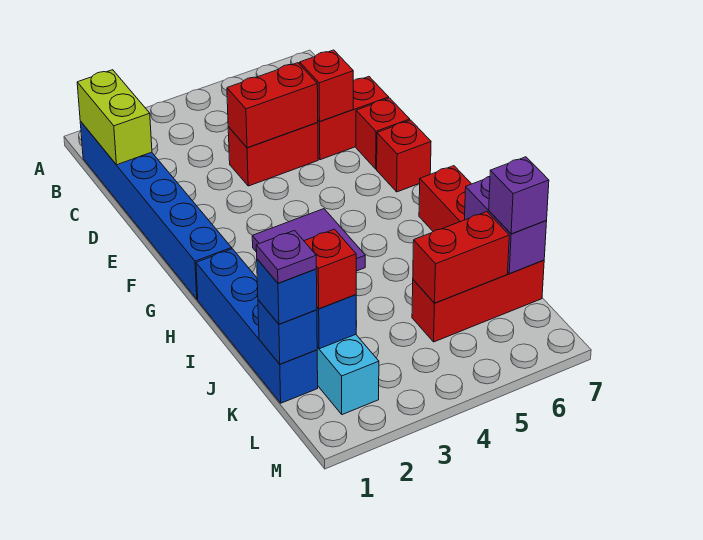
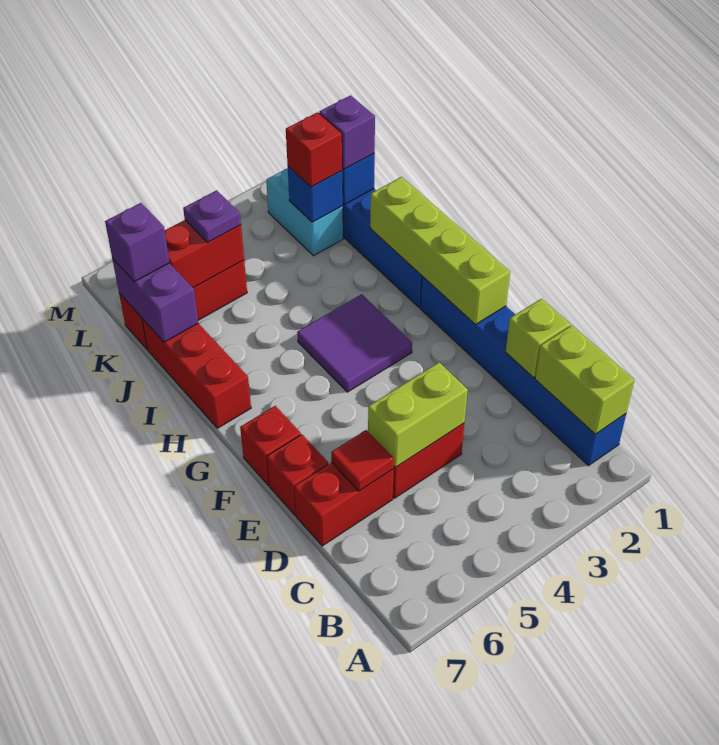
none -> lime brick D1 level 2
red brick D4:D5 level 2 -> lime brick D4:D5 level 2
red brick D6 level 2 -> red tile D6 level 2
none -> lime brick F1:I1 level 2
blue brick K1 level 3 -> purple brick K1 level 3
purple plate K1 level 4 -> purple plate K5 level 3

